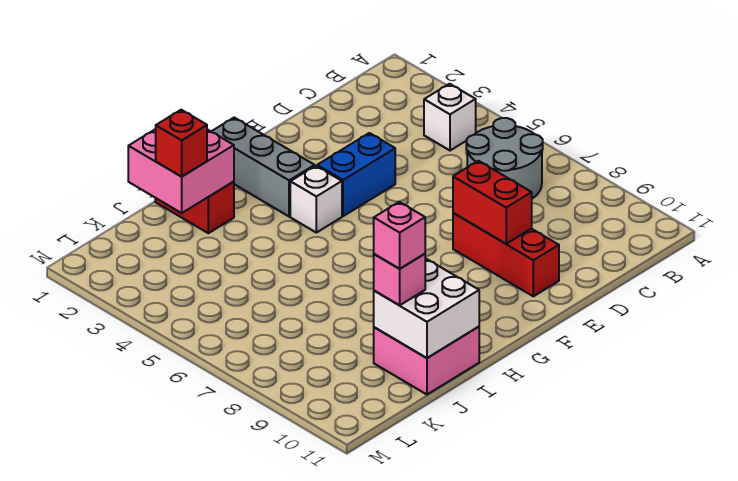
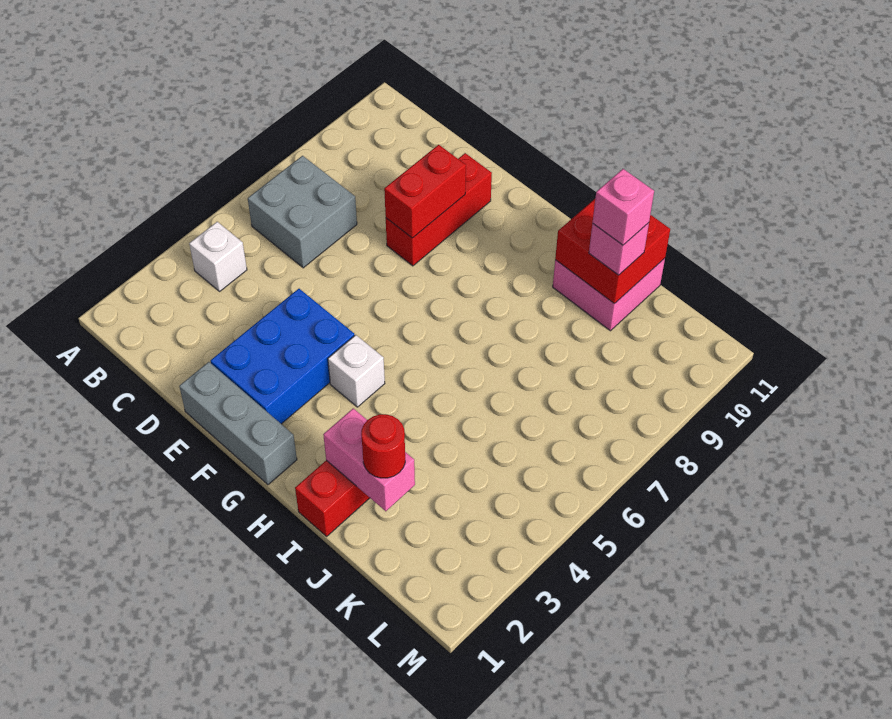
grey round brick B6:C7 level 1 -> grey brick B6:C7 level 1
blue brick E4:F4 level 1 -> blue brick E2:F4 level 1
grey brick G1:G3 level 1 -> grey brick E1:G1 level 1
pink brick I1:J2 level 2 -> pink brick I2:J2 level 2
white brick I10:J11 level 2 -> red brick I10:J11 level 2
red brick J2 level 3 -> red round brick J2 level 3

